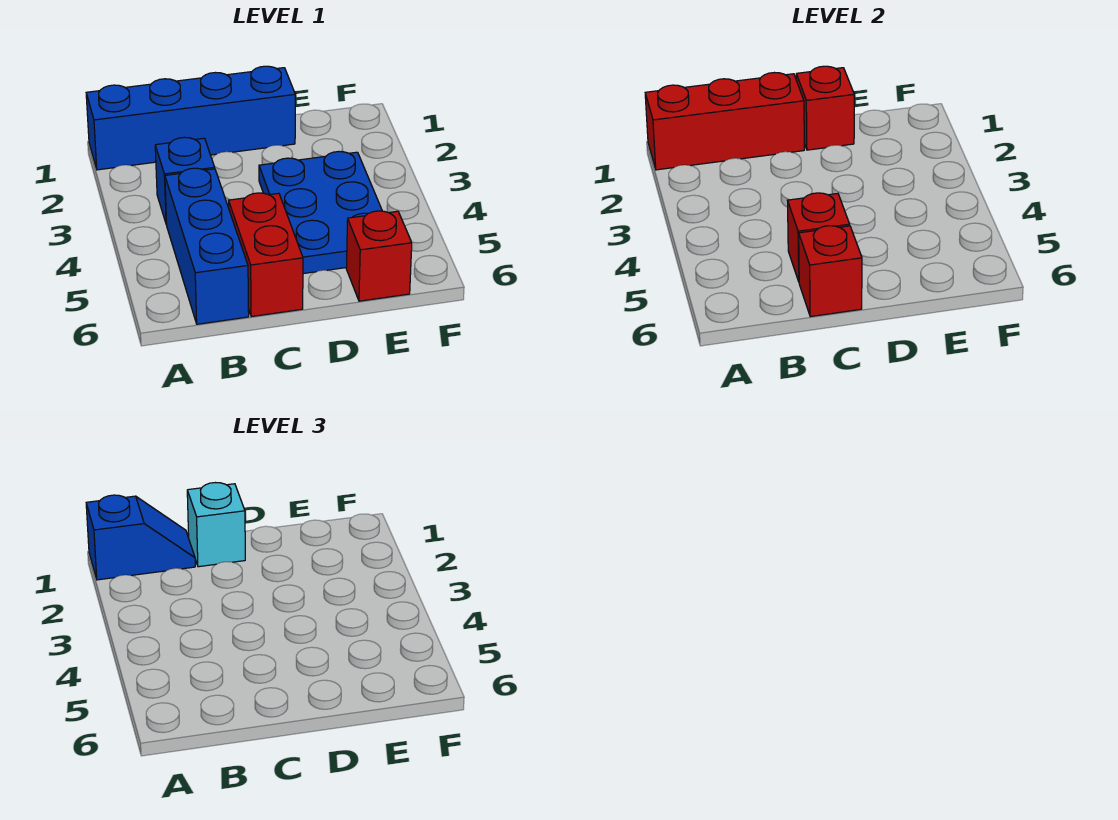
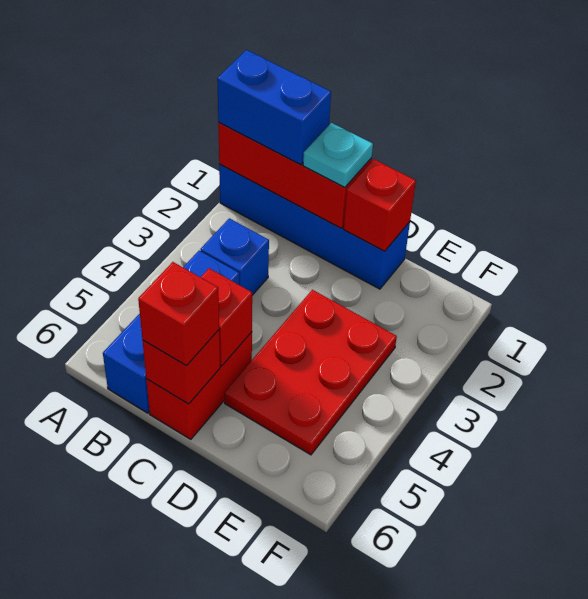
blue slope A1:B1 level 3 top A -> blue brick A1:B1 level 3
cyan brick C1 level 3 -> cyan plate C1 level 3
blue plate D3:E5 level 1 -> red plate D3:E5 level 1
red brick E6 level 1 -> red brick C6 level 3

